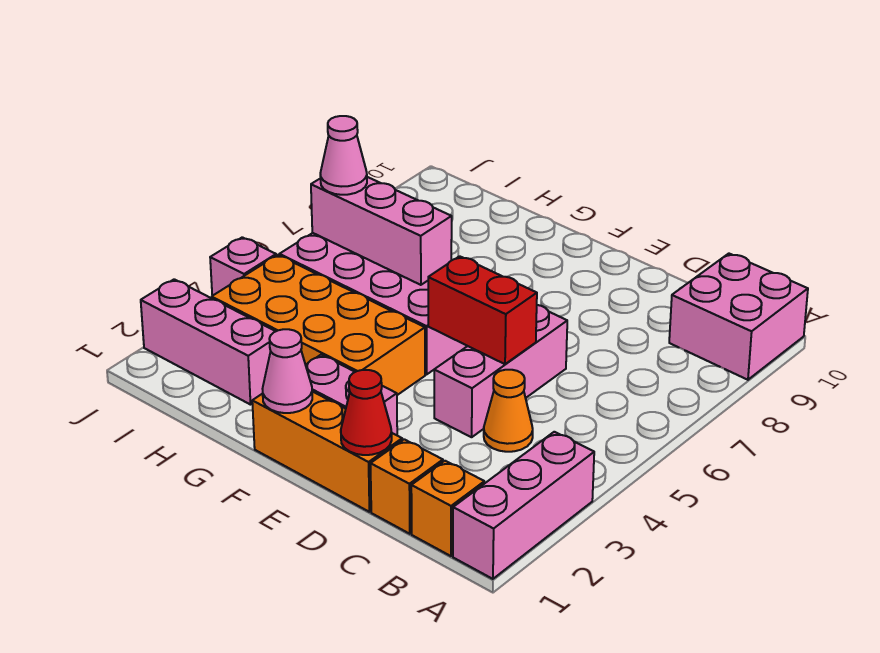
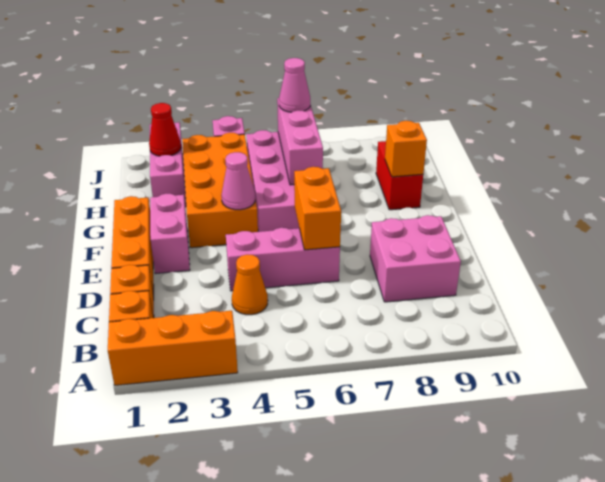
pink brick A1:A3 level 1 -> orange brick A1:A3 level 1
pink brick A9:B10 level 1 -> pink brick C8:D9 level 1
red cone D1 level 2 -> red cone I2 level 2
red brick D5:E5 level 2 -> red brick G9:H9 level 1
none -> orange brick D6:E6 level 2
pink cone F1 level 2 -> pink cone F4 level 2
none -> orange brick G9 level 2

